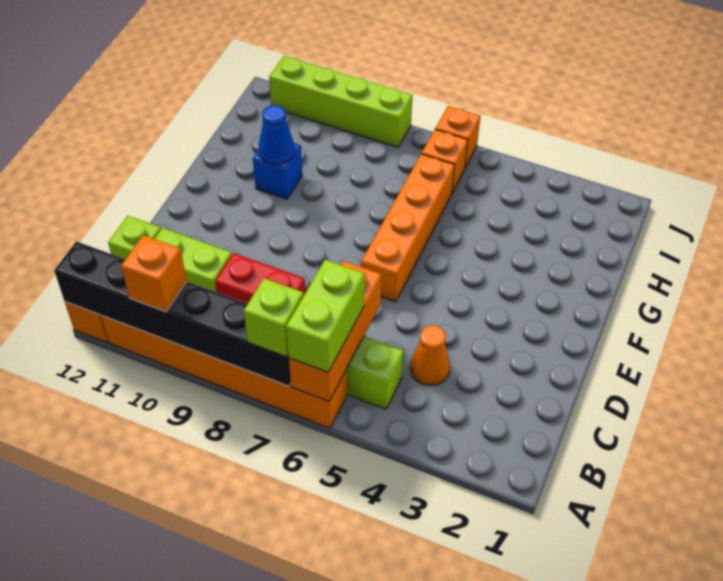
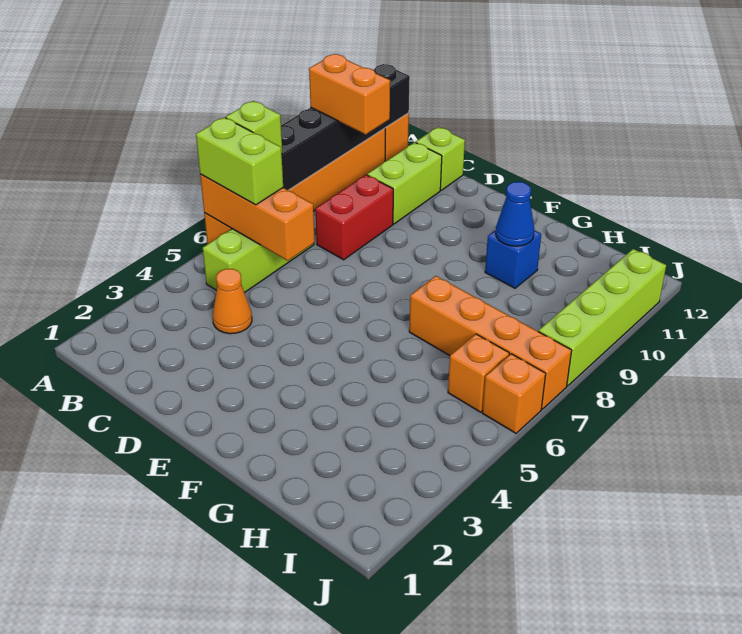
orange brick A10 level 3 -> orange brick A10:B10 level 3
orange brick E6:H6 level 1 -> orange brick G7:J7 level 1

